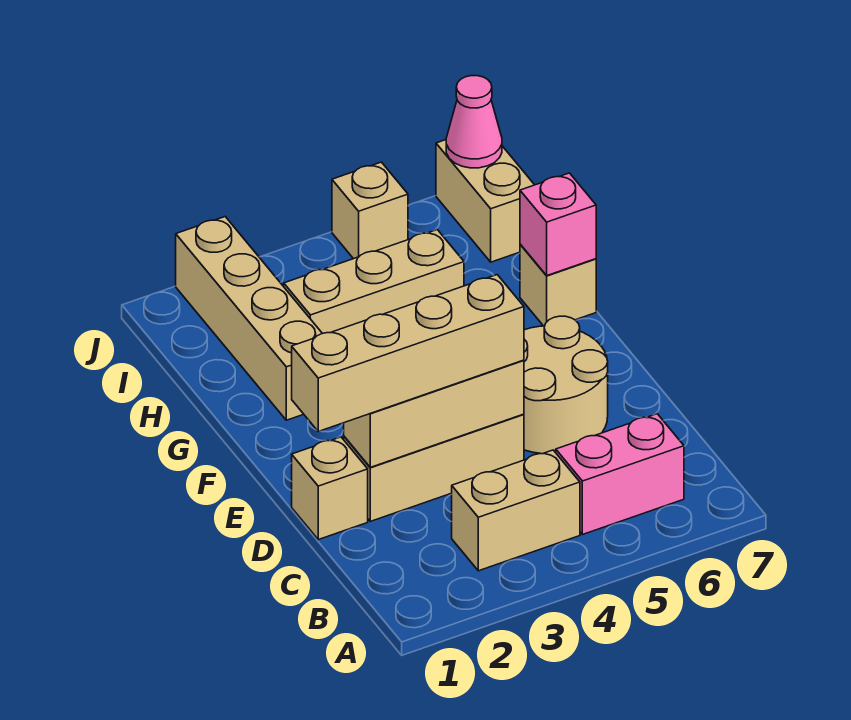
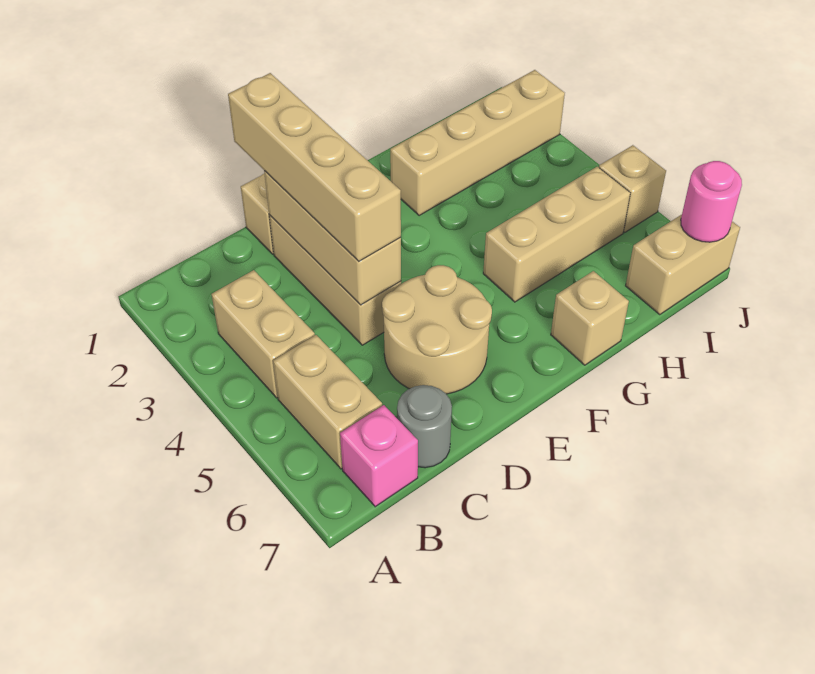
pink brick B5:B6 level 1 -> tan brick B5:B6 level 1
none -> grey round brick C7 level 1
pink brick G7 level 2 -> pink brick B7 level 1
tan brick H3:H5 level 1 -> tan brick G5:I5 level 1
pink cone J7 level 2 -> pink round brick J7 level 2

